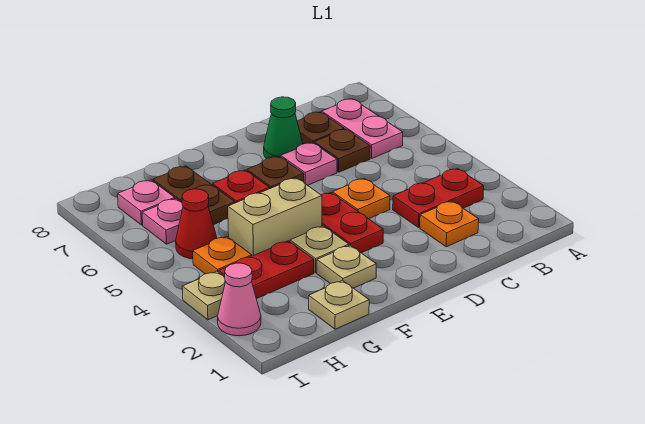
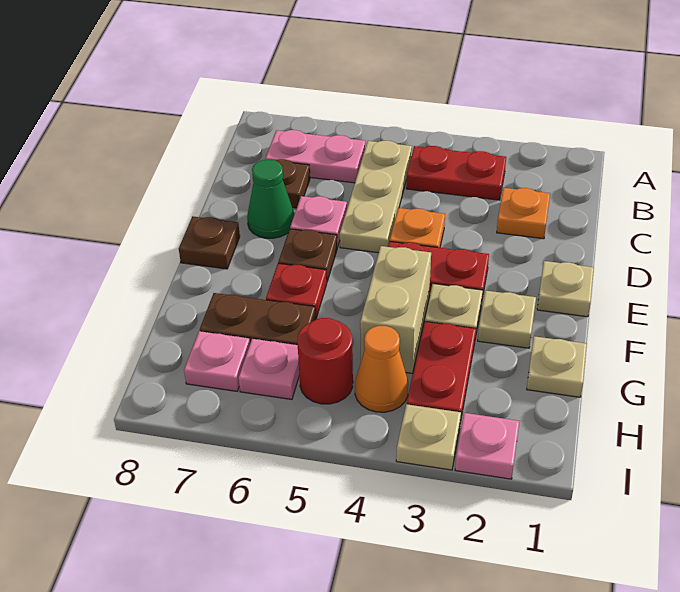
red plate B3:C3 level 1 -> red plate B3:B4 level 1
none -> tan plate B5:D5 level 1
brown plate C6 level 1 -> brown plate E8 level 1
none -> tan plate E1 level 1
orange plate H4 level 1 -> orange cone H4 level 1
red cone H5 level 1 -> red round brick H5 level 1
pink cone I2 level 1 -> pink plate I2 level 1

